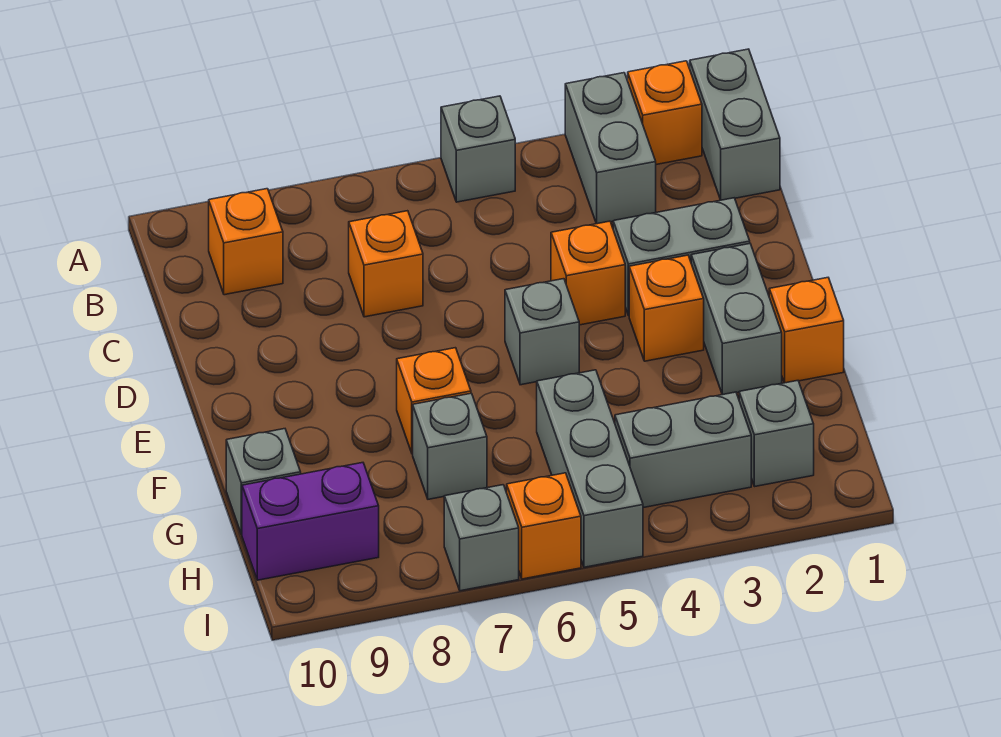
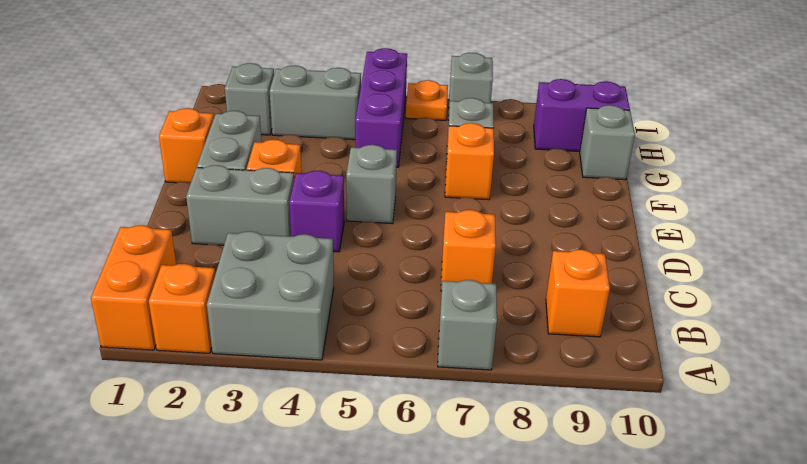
grey brick A1:B1 level 1 -> orange brick A1:B1 level 1
grey brick A3:B3 level 1 -> grey brick A3:B4 level 1
grey brick A5 level 1 -> grey brick A7 level 1
orange brick D4 level 1 -> purple brick D4 level 1
grey brick G5:I5 level 1 -> purple brick G5:I5 level 1
orange brick I6 level 1 -> orange plate I6 level 1

